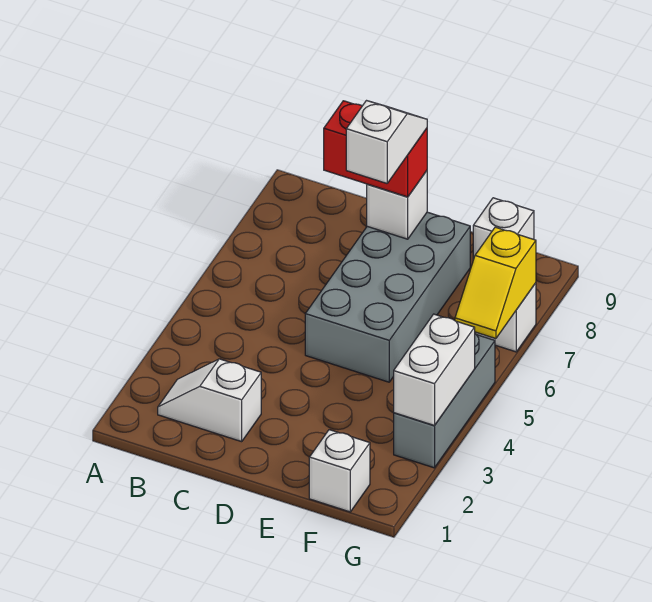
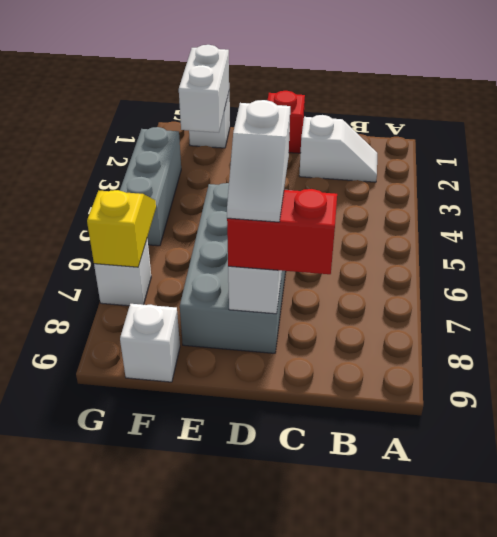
none -> red brick D1 level 1
white brick G3:G4 level 2 -> white brick F1:F2 level 2

